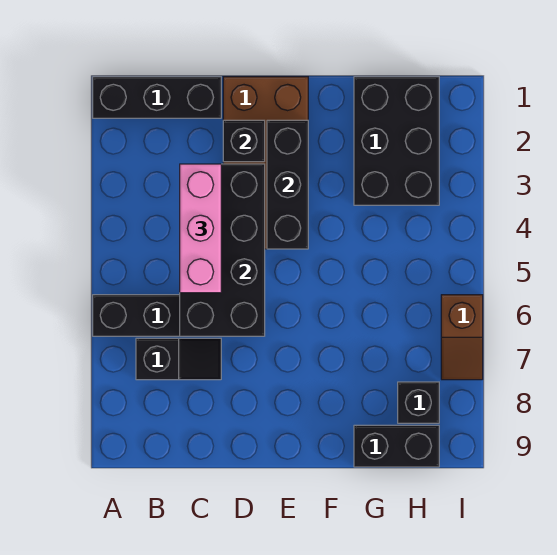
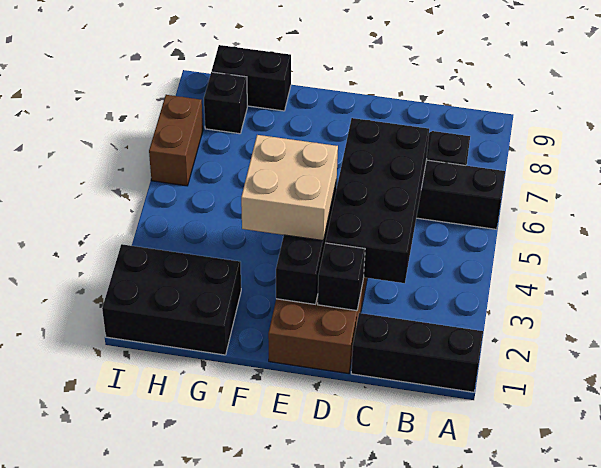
pink brick C3:C5 level 3 -> none
none -> tan brick E3:F4 level 3
black brick G1:H3 level 1 -> black brick G1:I2 level 1
brown slope I6:I7 level 1 top 6 -> brown brick I6:I7 level 1

